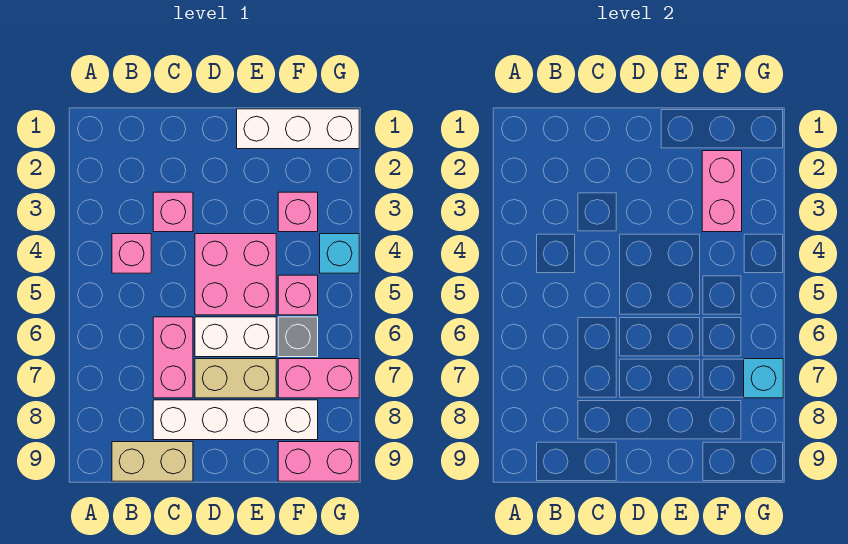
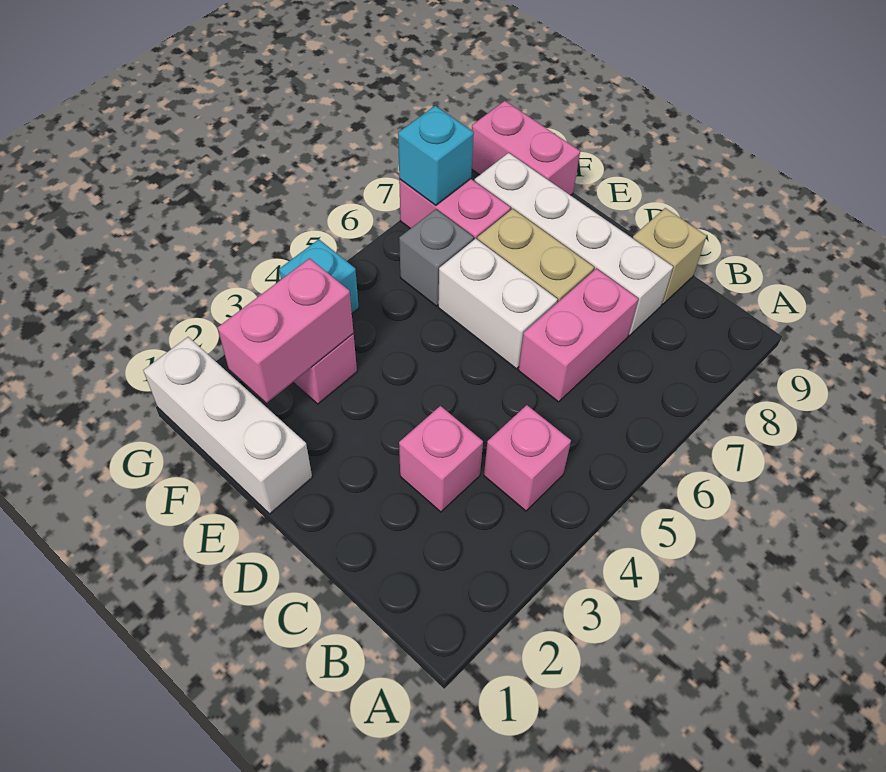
tan brick B9:C9 level 1 -> tan brick C9 level 1
pink brick D4:E5 level 1 -> none
pink brick F5 level 1 -> none

